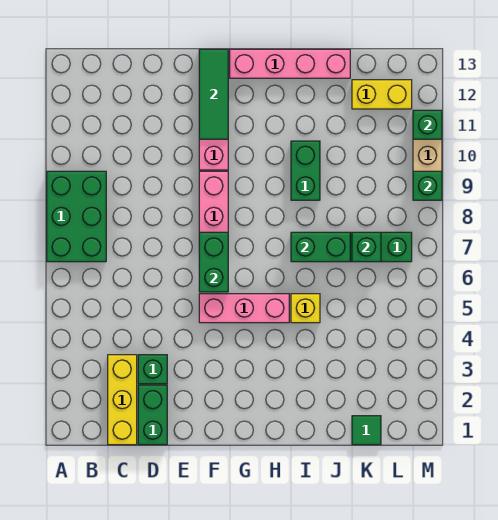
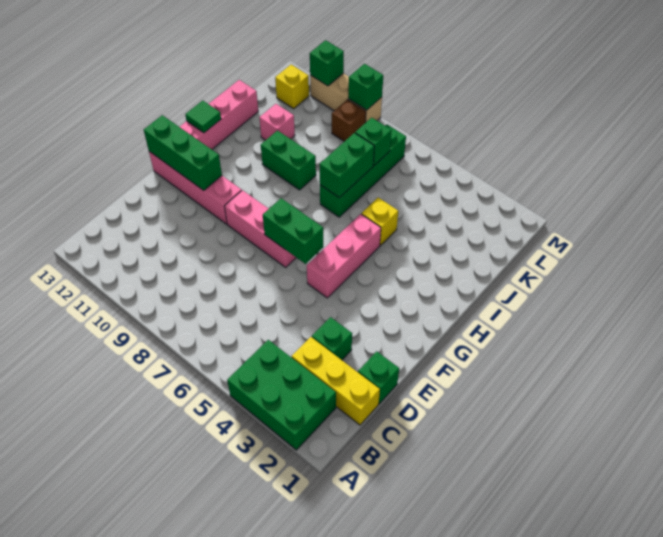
green brick A7:B9 level 1 -> green brick A2:B4 level 1
green brick D1:D2 level 1 -> green brick D1 level 1
green tile F11:F13 level 2 -> green brick F11:F13 level 2
none -> pink brick J11 level 1
green tile K1 level 1 -> green tile H13 level 2
yellow brick K12:L12 level 1 -> yellow brick L12 level 1
none -> brown brick L9 level 1

